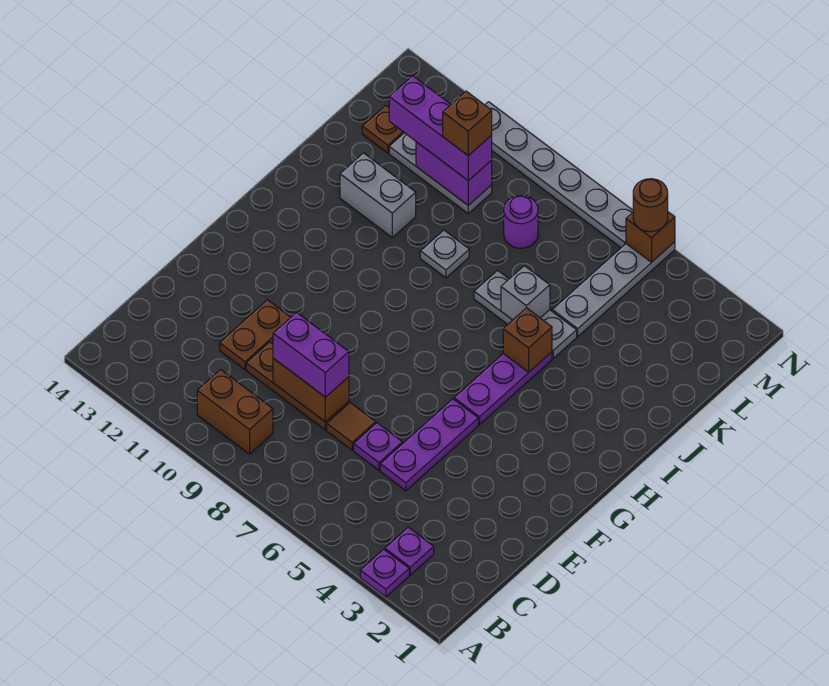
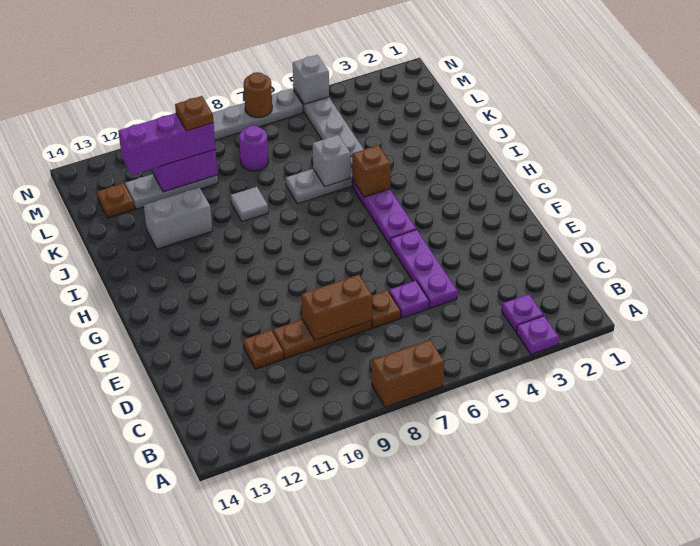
brown brick B9:B10 level 1 -> brown brick A7:A8 level 1
brown tile D7 level 1 -> brown plate D7 level 1
purple brick D8:D9 level 3 -> none
brown plate D11:E11 level 1 -> brown plate D11 level 1
grey plate J9 level 1 -> grey tile J9 level 1
brown brick L10 level 4 -> brown plate L10 level 4
brown brick N5 level 2 -> grey brick N5 level 2
brown round brick N5 level 3 -> brown round brick N7 level 2

